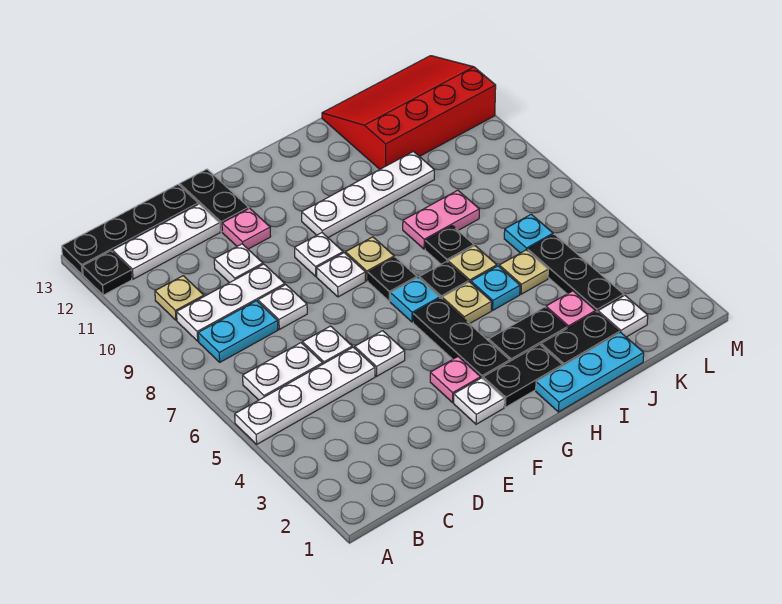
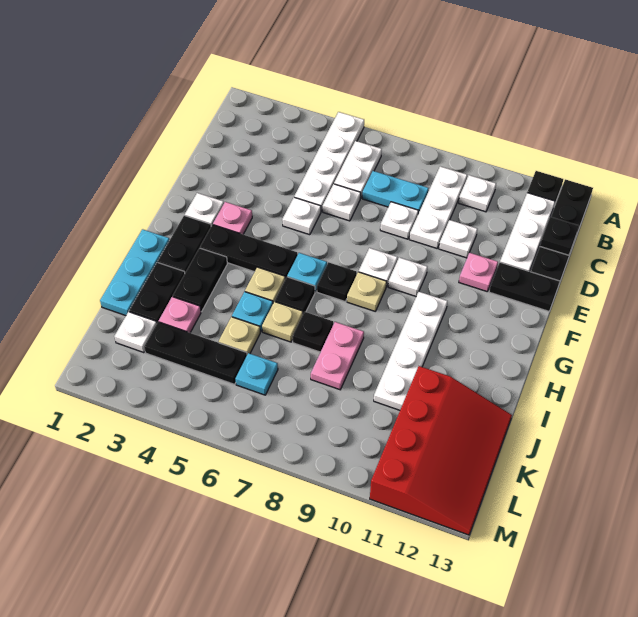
cyan plate B8:C8 level 1 -> cyan plate C7:C8 level 1
tan plate B10 level 1 -> white plate B10 level 1
none -> black plate C13 level 2

